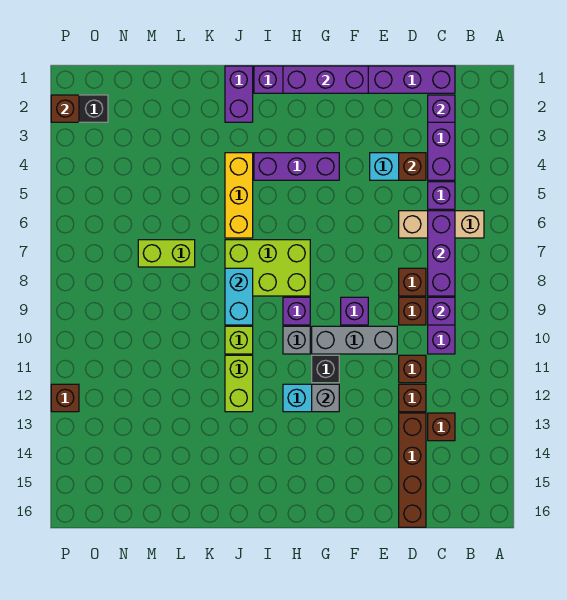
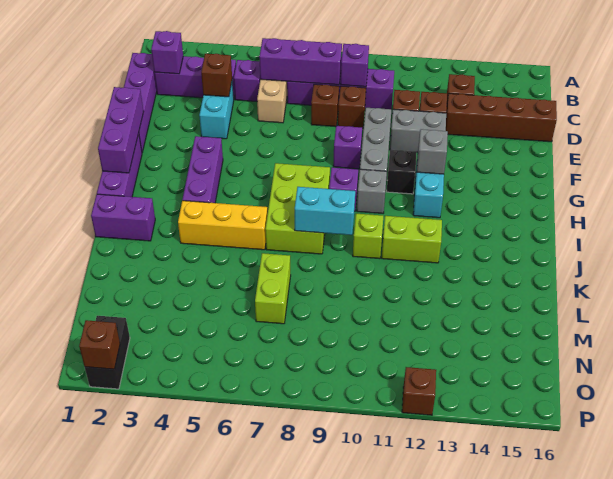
none -> grey brick E11:E12 level 1

